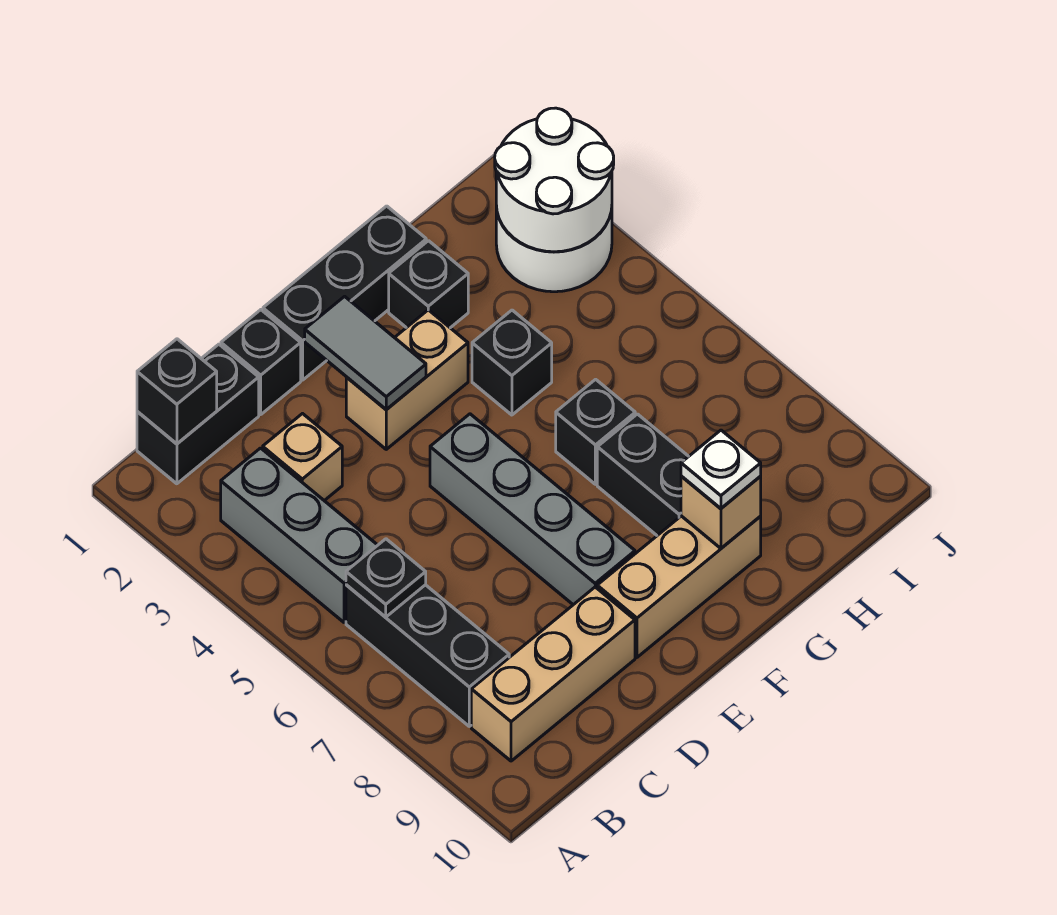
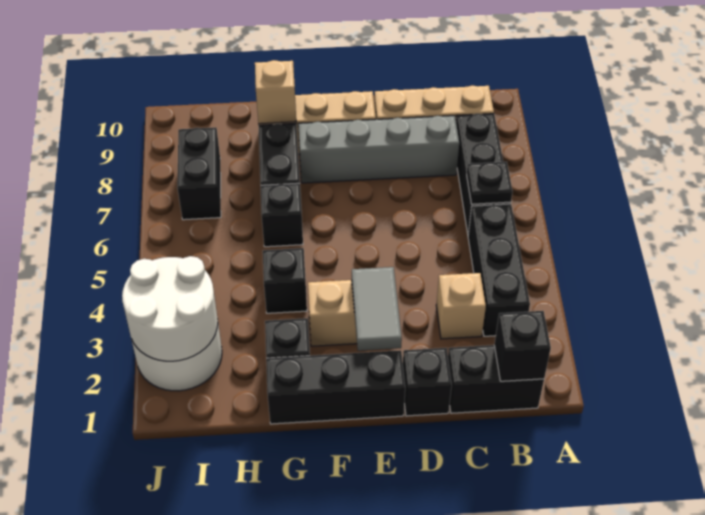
grey brick B3:B5 level 1 -> black brick B3:B5 level 1
grey brick E5:E8 level 1 -> grey brick C8:F8 level 1
white plate G9 level 3 -> none
none -> black brick I7:I8 level 1

